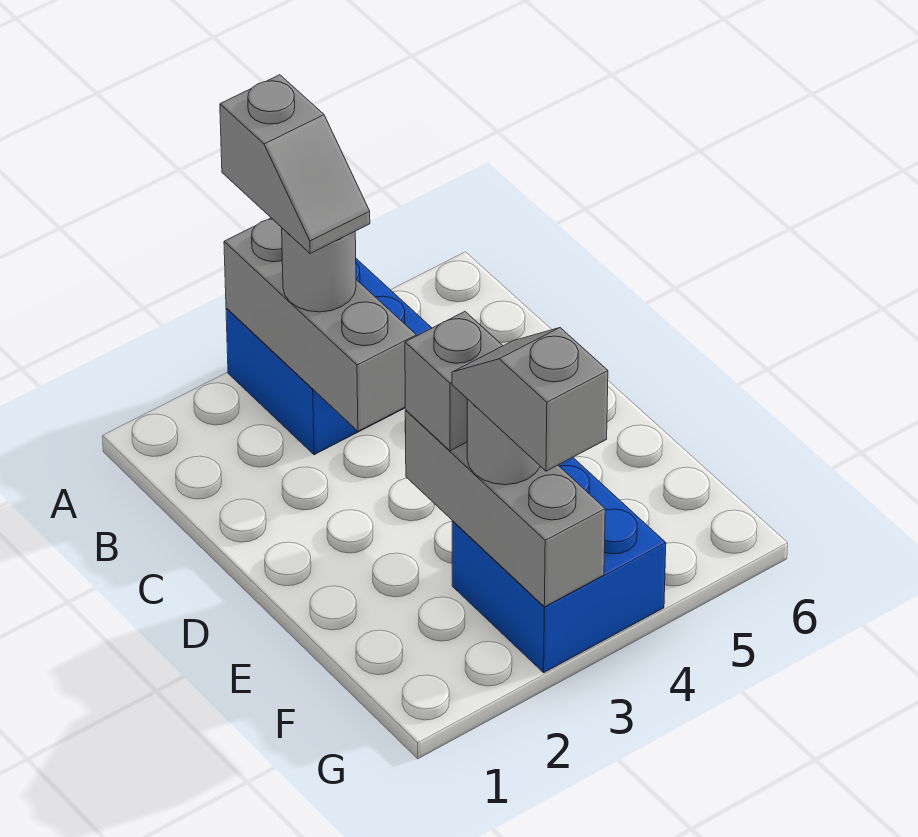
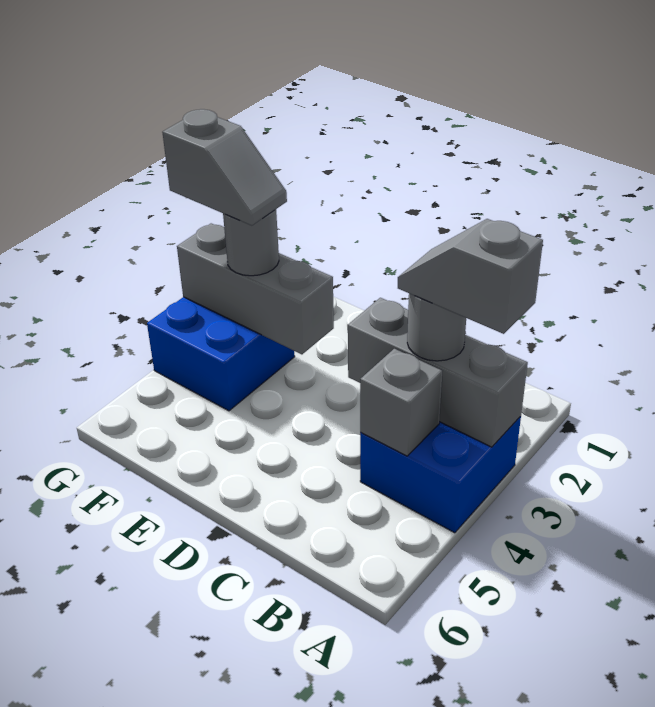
grey brick E3 level 3 -> grey brick B4 level 2

